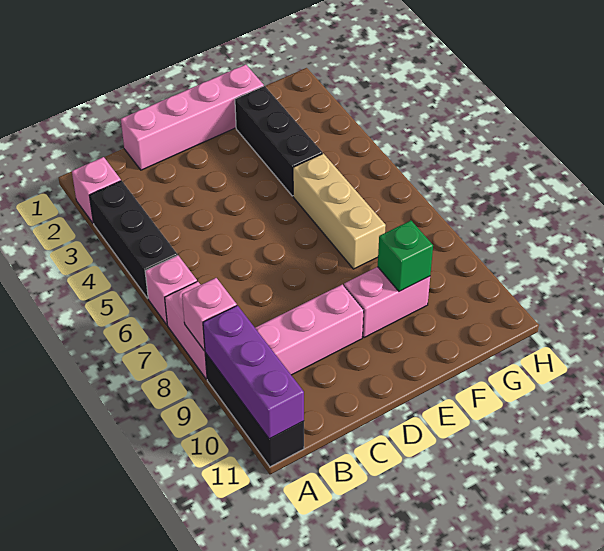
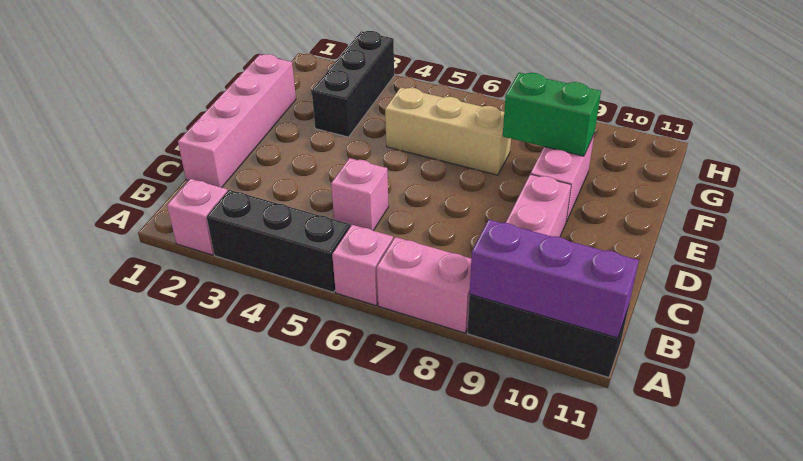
pink brick A8 level 2 -> pink brick C5 level 1
black brick F2:F4 level 1 -> black brick F3:H3 level 1
green brick F9 level 2 -> green brick F8:F9 level 2

